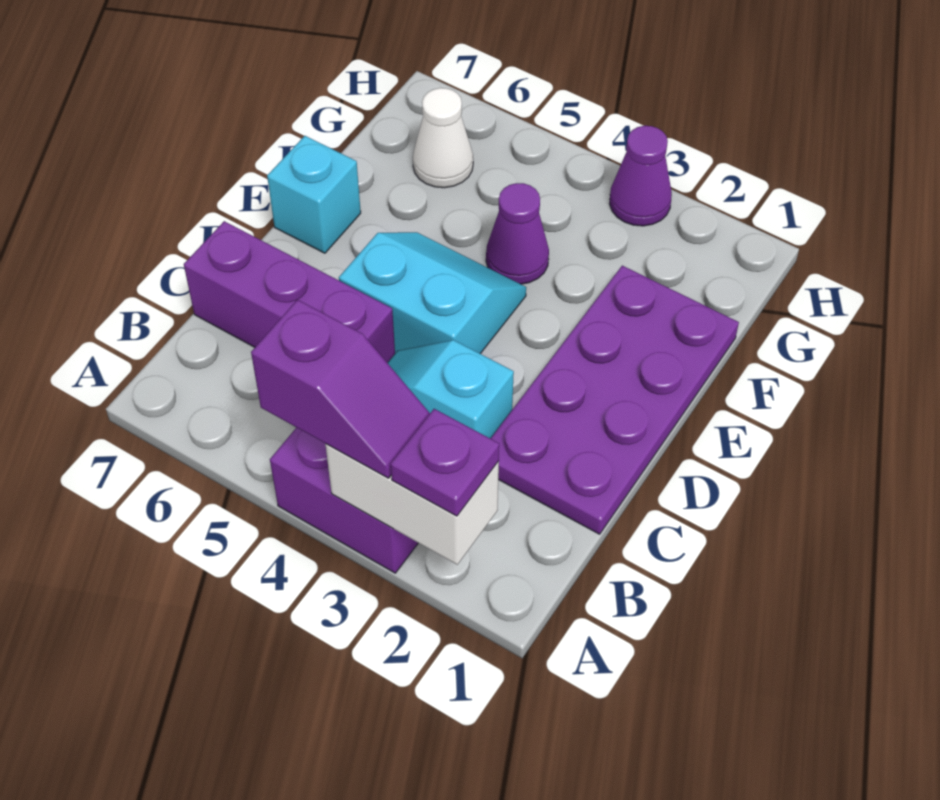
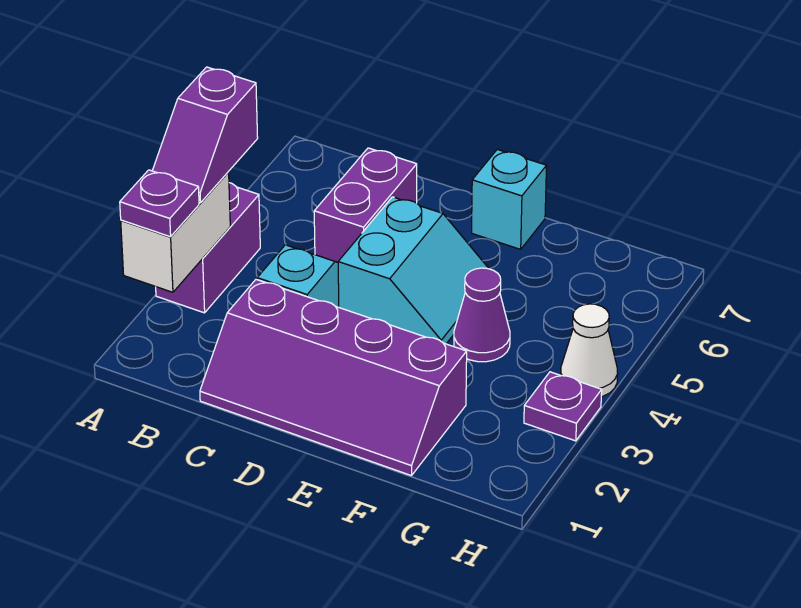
purple plate C1:F2 level 1 -> purple slope C1:F2 level 1 top 2
purple brick C5:C7 level 1 -> purple brick C5:C6 level 1
white cone G6 level 1 -> white cone H4 level 1
purple cone H3 level 1 -> purple plate H3 level 1

